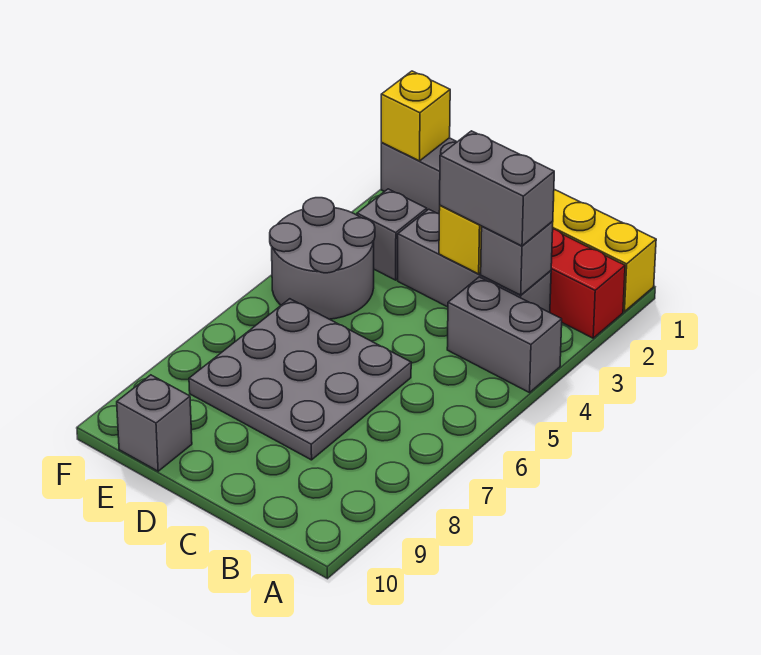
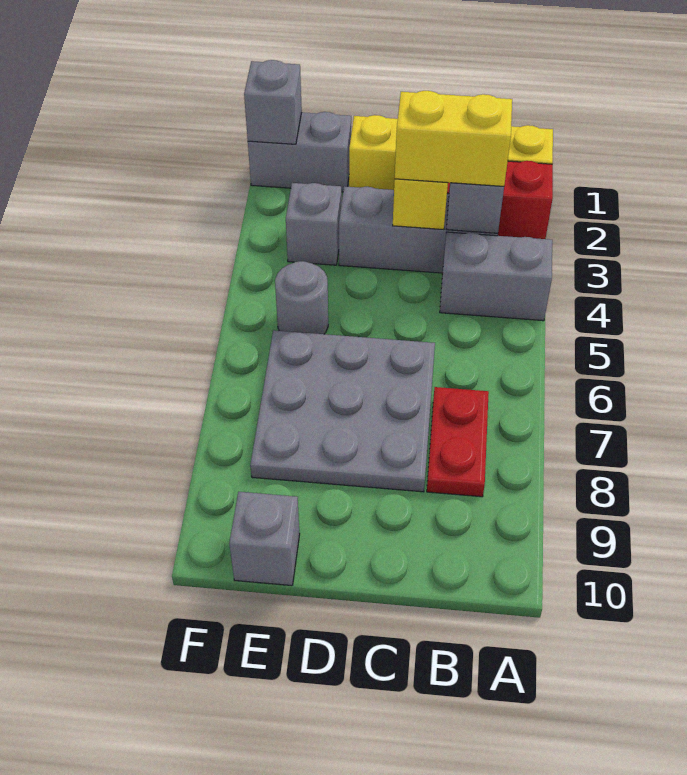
grey brick B3:C3 level 3 -> yellow brick B3:C3 level 3
none -> red plate B7:B8 level 1
grey round brick E4:F5 level 1 -> grey round brick E5 level 1
yellow brick F1 level 2 -> grey brick F1 level 2

